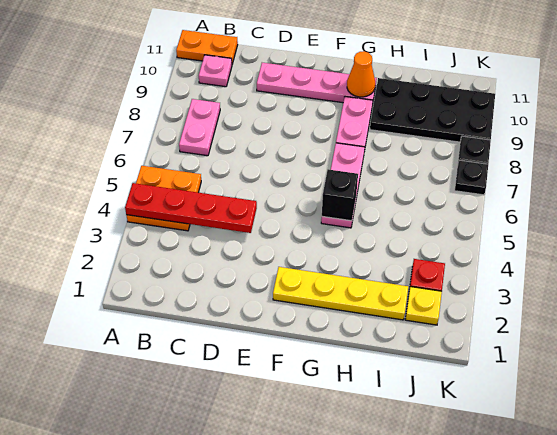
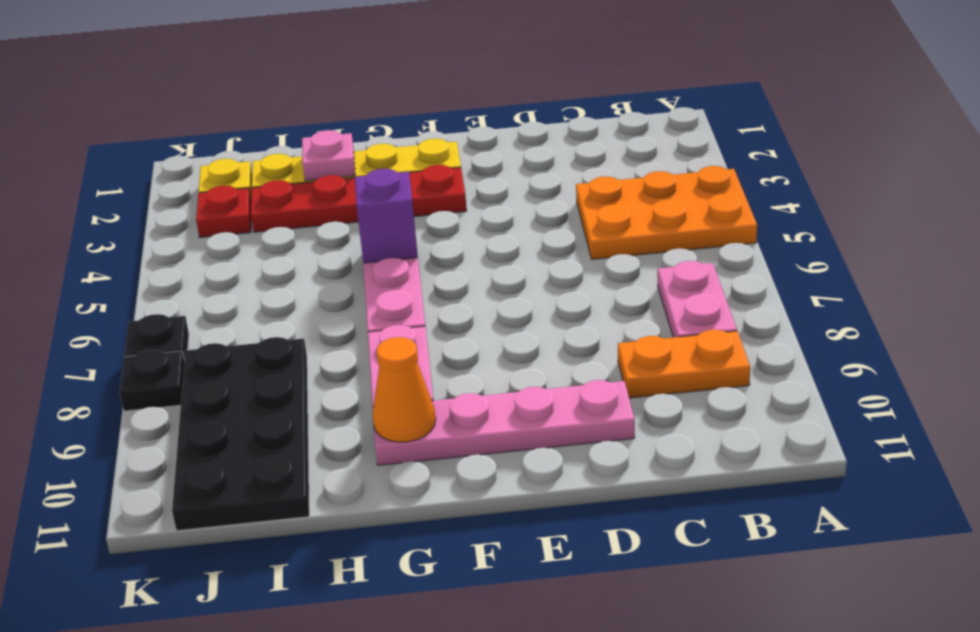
orange plate A4:B5 level 1 -> orange plate A4:C5 level 1
red plate A4:D4 level 2 -> red plate F3:I3 level 1
orange plate A11:B11 level 1 -> orange plate B9:C9 level 1
pink plate B10 level 1 -> pink plate H2 level 2
black brick G5 level 2 -> purple brick G5 level 2
black plate H9:K10 level 1 -> black plate I8:J11 level 1

